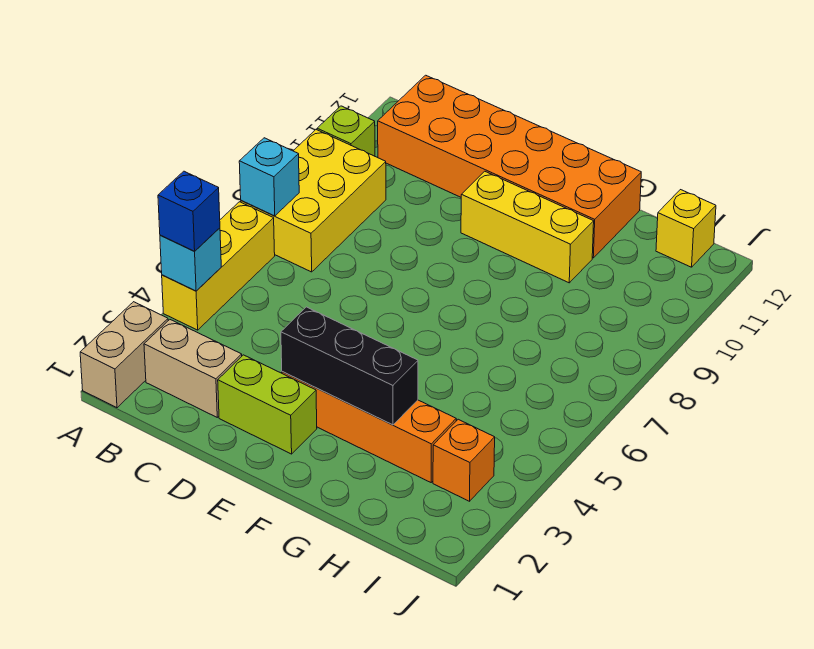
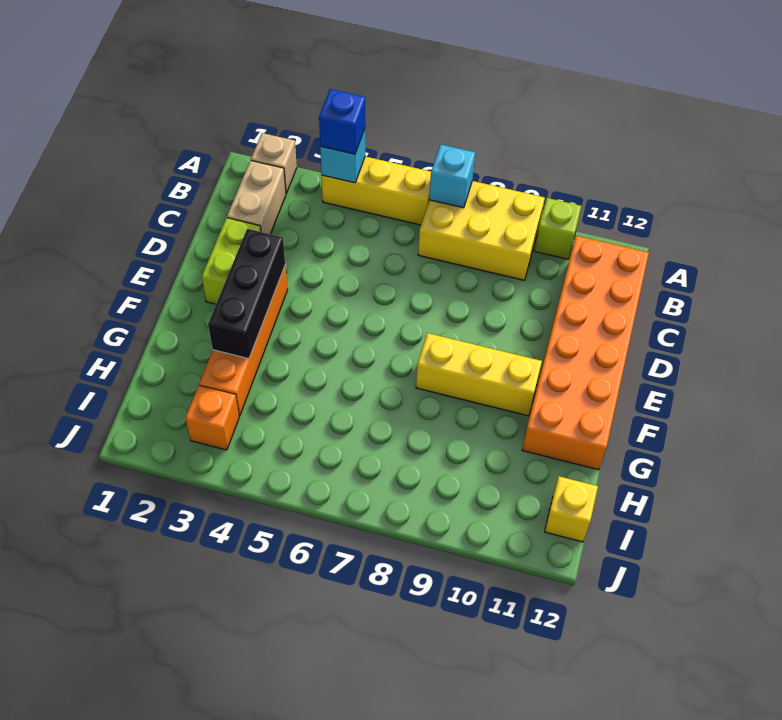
tan brick A1:A2 level 1 -> tan brick A2 level 1
yellow brick E10:G10 level 1 -> yellow brick F8:F10 level 1

